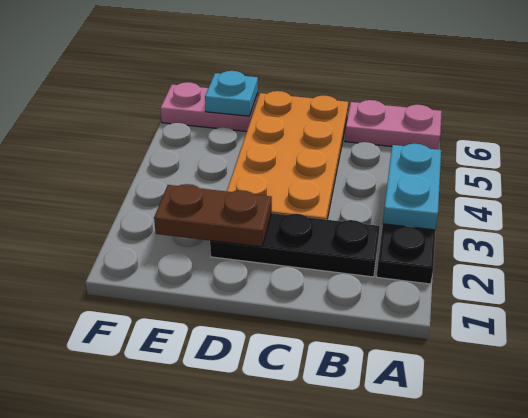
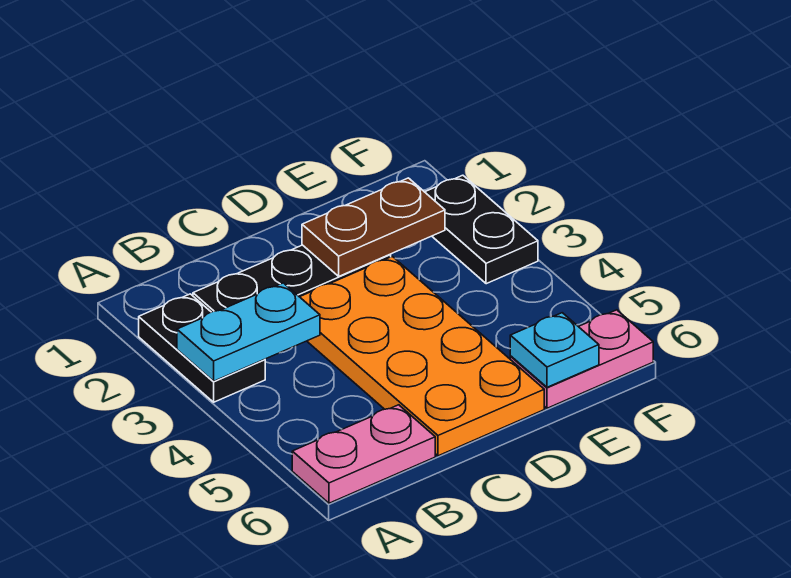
cyan plate A3:A4 level 2 -> cyan plate A3:B3 level 2
none -> black plate F2:F3 level 1

